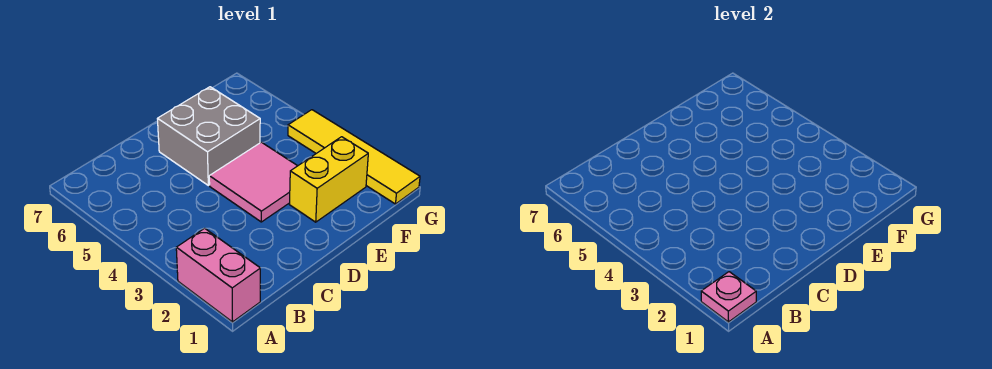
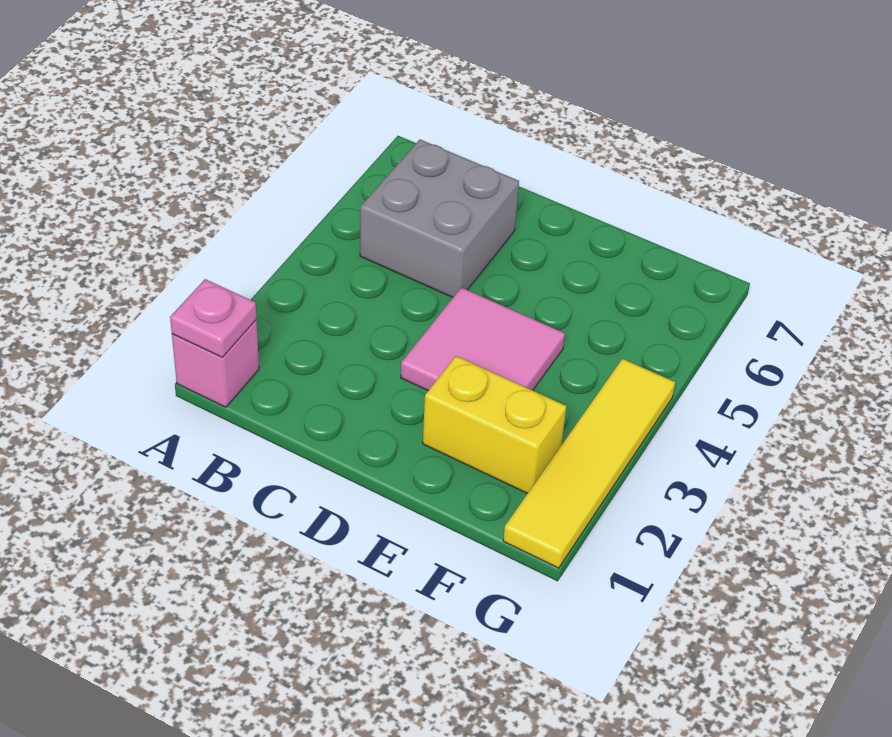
pink brick A1:A2 level 1 -> pink brick A1 level 1
grey brick D5:E6 level 1 -> grey brick B5:C6 level 1

